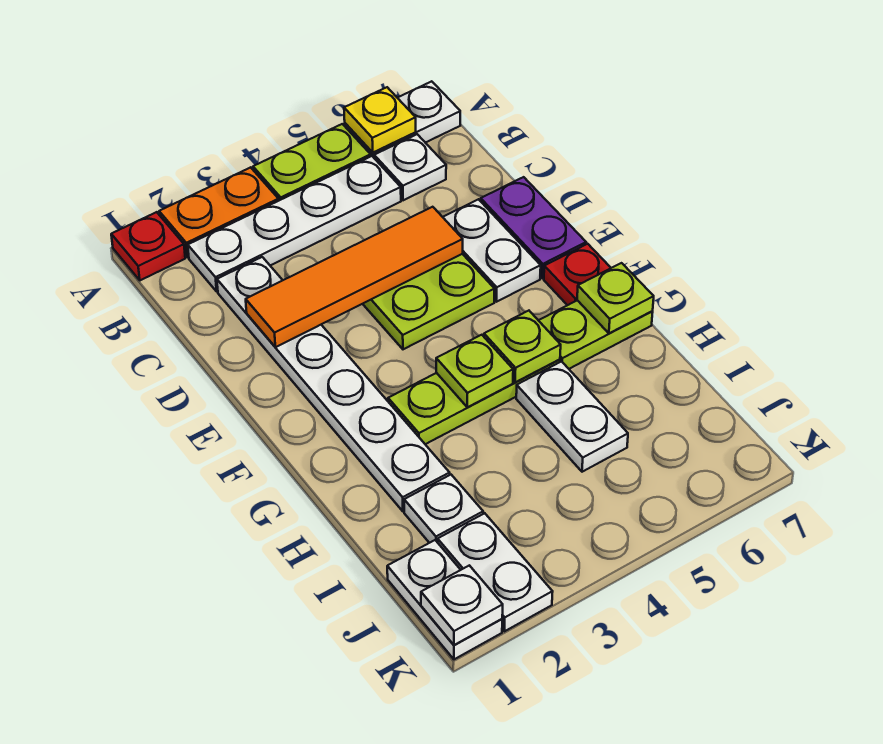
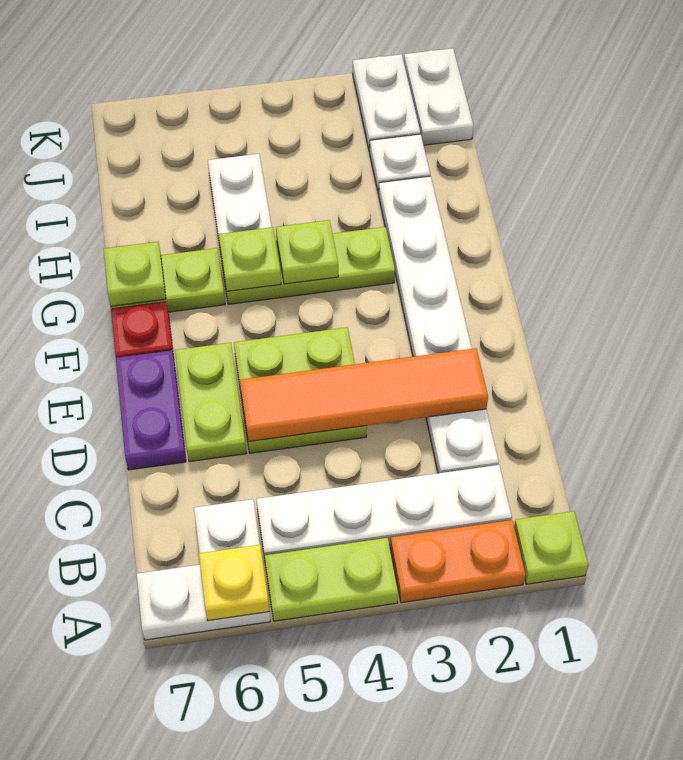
red plate A1 level 1 -> lime plate A1 level 1
white plate D6:E6 level 1 -> lime plate D6:E6 level 1
white plate K1 level 2 -> none

